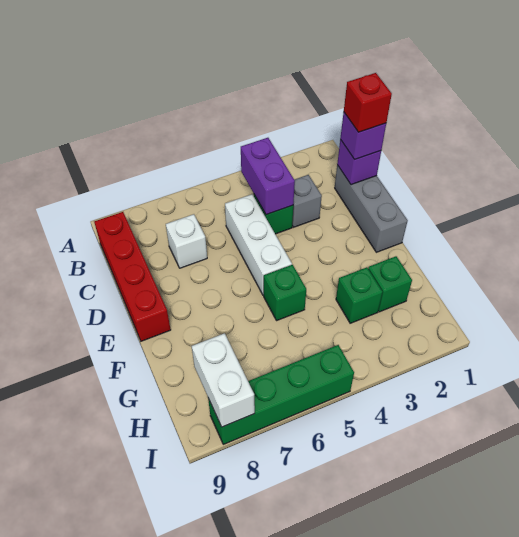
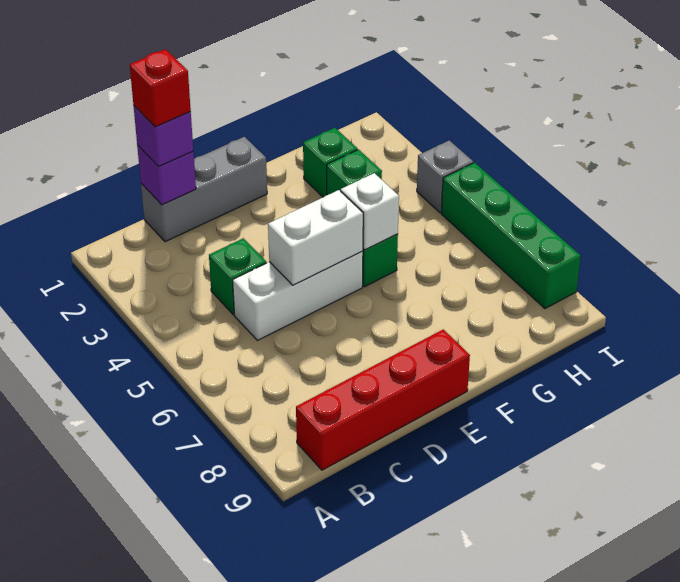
purple brick B4:C4 level 2 -> none
grey brick C3 level 1 -> grey brick I4 level 1
white brick C7 level 1 -> white brick F5 level 2
white brick H8:I8 level 2 -> white brick D5:E5 level 2

